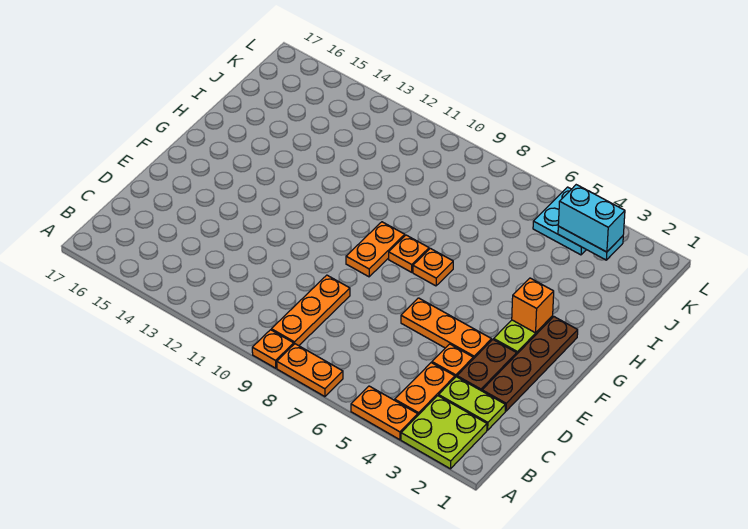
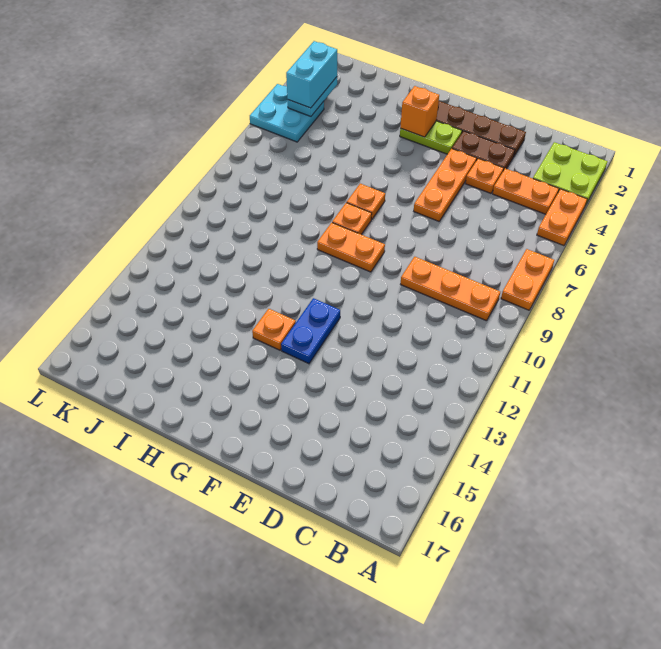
orange plate A9 level 1 -> orange plate G13 level 1
lime plate C2:C3 level 1 -> none
none -> blue plate F12:F13 level 1

